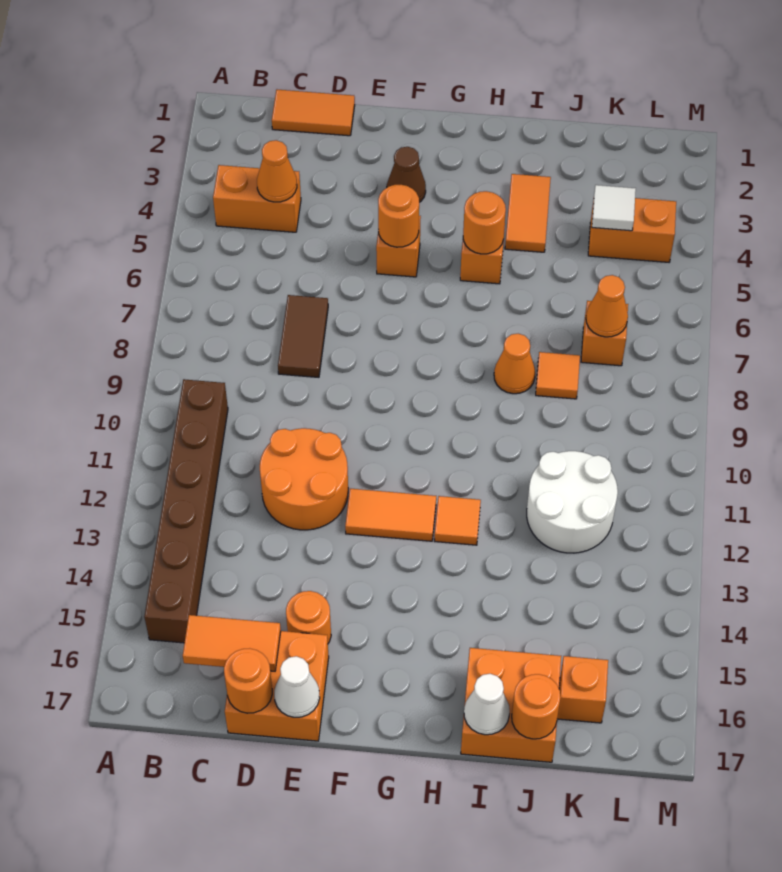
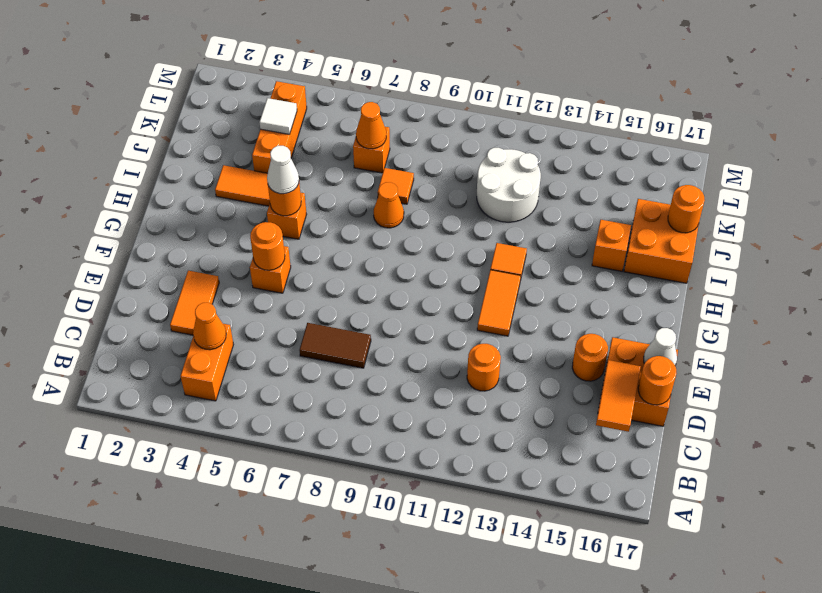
brown brick B10:B15 level 1 -> none
orange tile C1:D1 level 1 -> orange tile D3:E3 level 1
orange round brick D11:E12 level 1 -> orange round brick D12 level 1
brown cone F3 level 1 -> none
white cone I17 level 2 -> white cone H5 level 3
orange brick K4:L4 level 1 -> orange brick J4:L4 level 1
orange brick K16 level 1 -> orange brick I15 level 1

